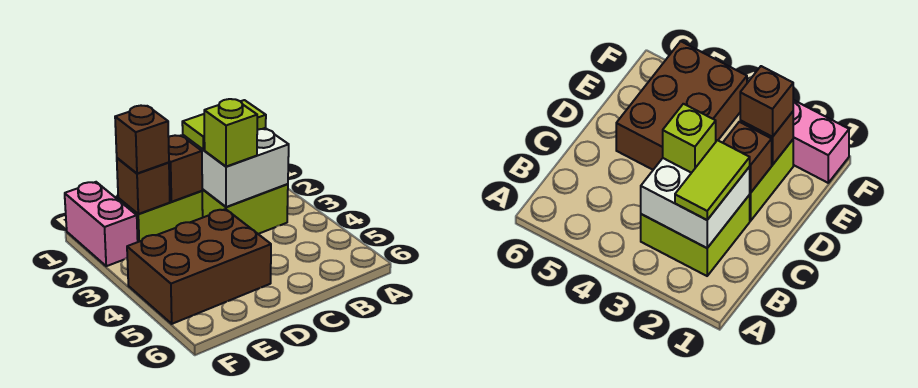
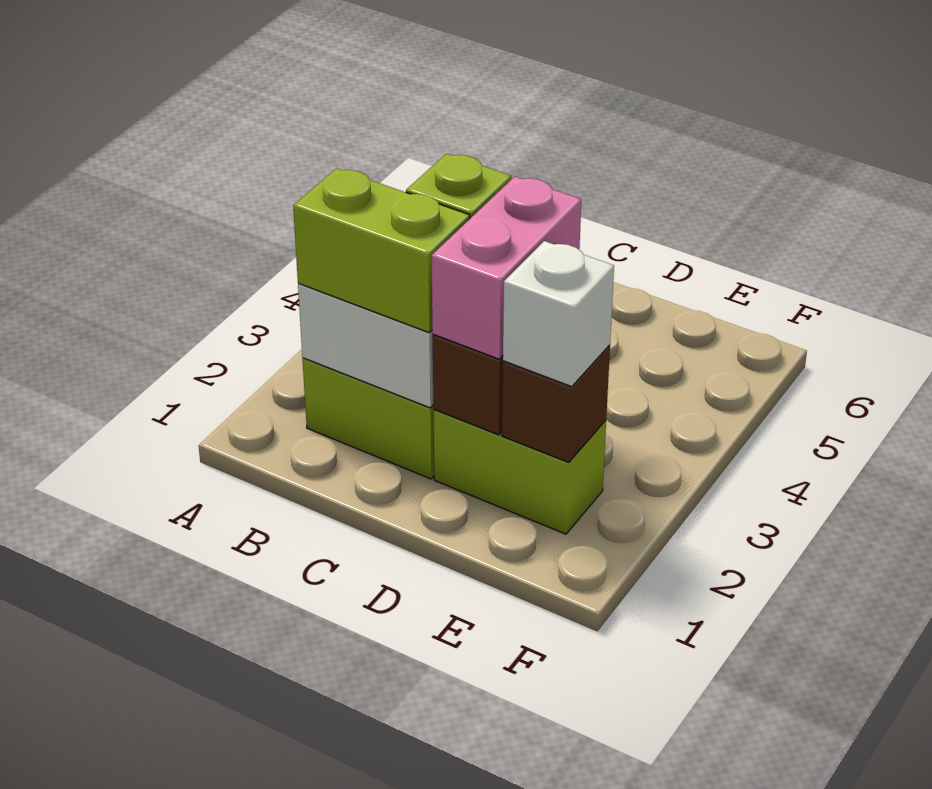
lime tile B2:C2 level 3 -> lime brick B2:C2 level 3
brown brick D4:F5 level 1 -> none
brown brick E2 level 3 -> white brick E2 level 3
pink brick F1:F2 level 1 -> pink brick D2:D3 level 3

